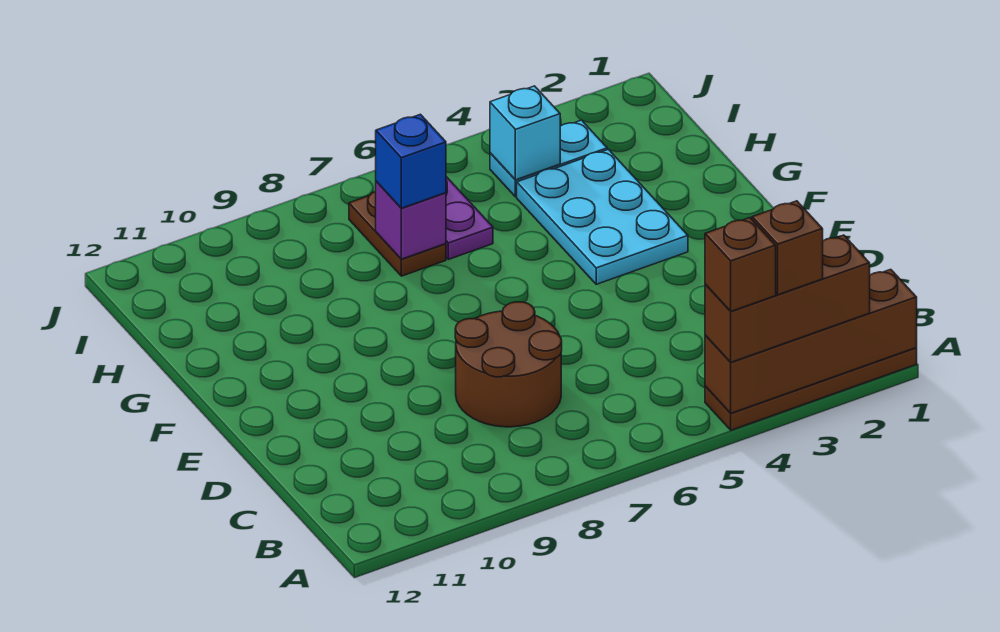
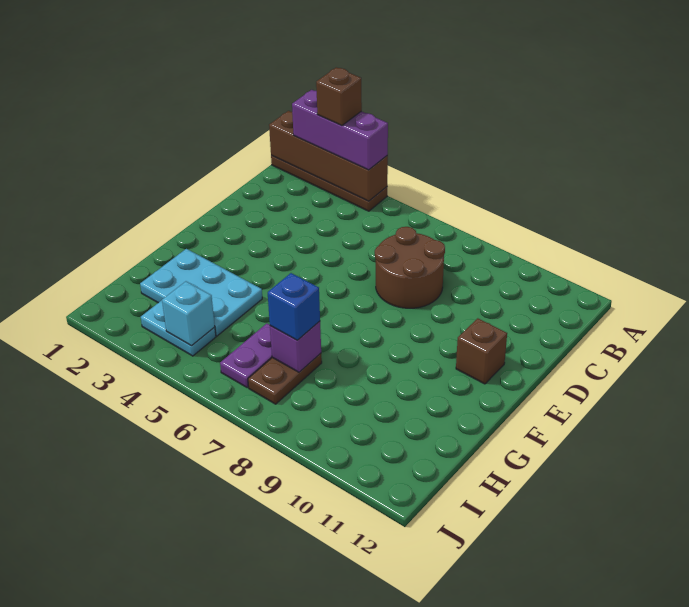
brown brick A2:A4 level 3 -> purple brick A2:A4 level 3
brown brick A4 level 4 -> brown brick E11 level 1
cyan plate F3:H4 level 1 -> cyan plate G2:H4 level 1

